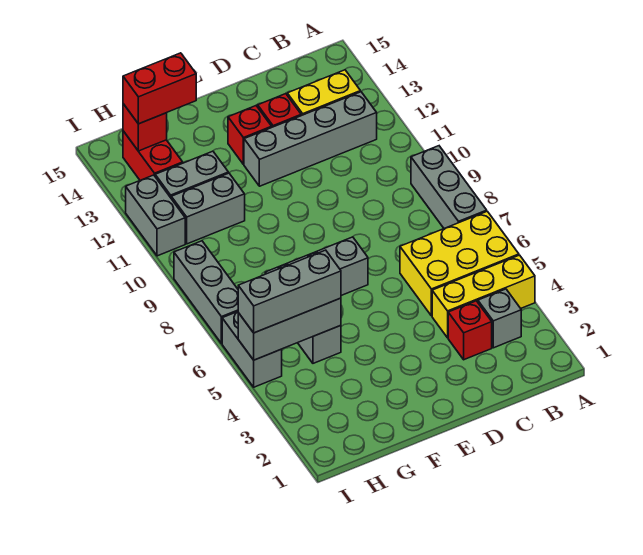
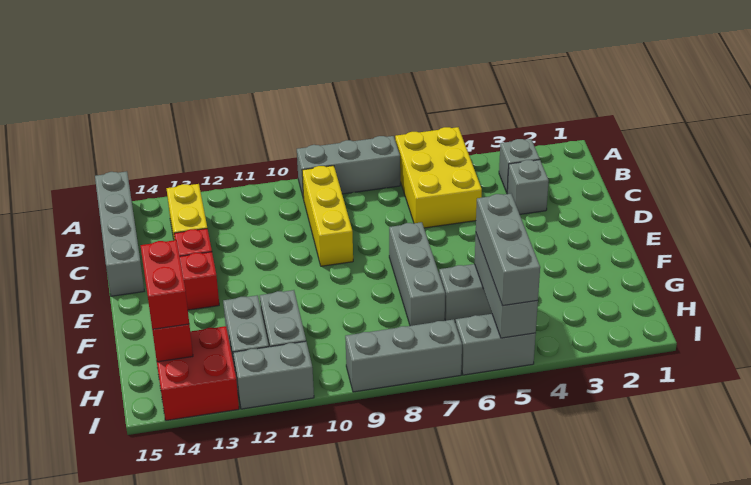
yellow brick A4:C4 level 1 -> yellow brick B9:D9 level 1
grey brick B12:E12 level 1 -> grey brick A15:D15 level 1
red brick C3 level 1 -> grey brick C3 level 1
red brick H13:H14 level 1 -> red brick H13:I14 level 1

